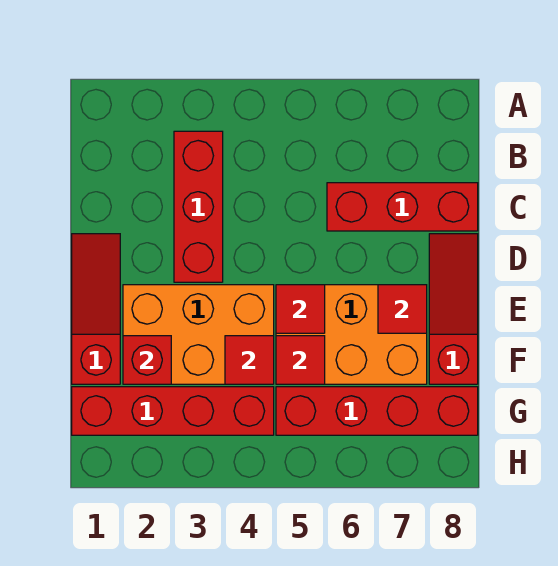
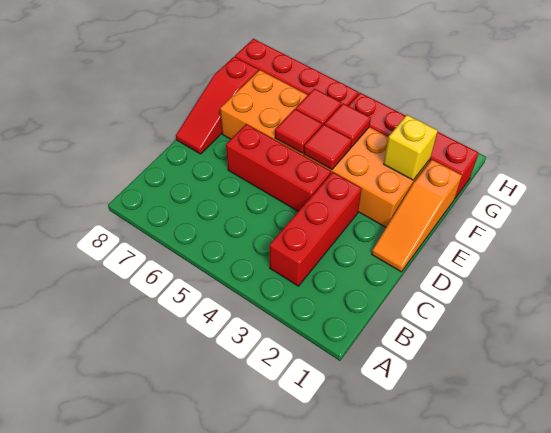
red brick C6:C8 level 1 -> red brick D4:D6 level 1
red slope D1:F1 level 1 top F -> orange slope D1:F1 level 1 top F
red tile E7 level 2 -> red tile E4 level 2
red brick F2 level 2 -> yellow brick F2 level 2

